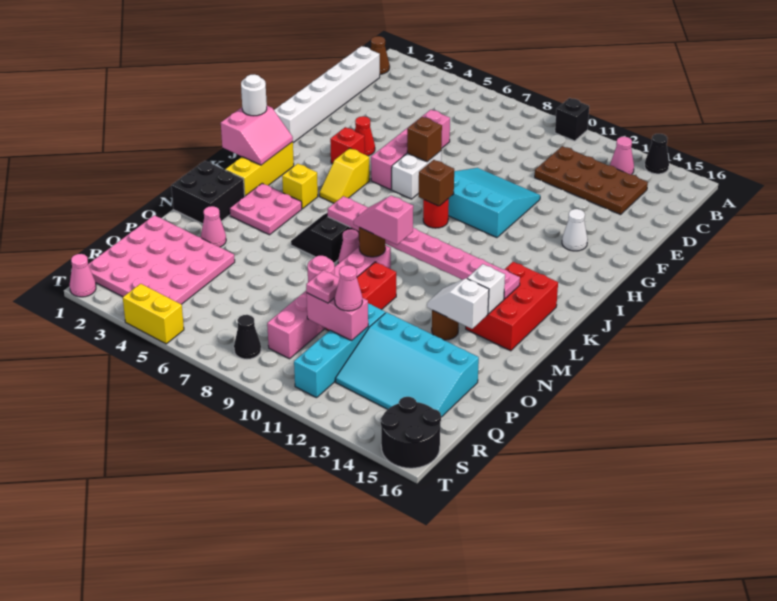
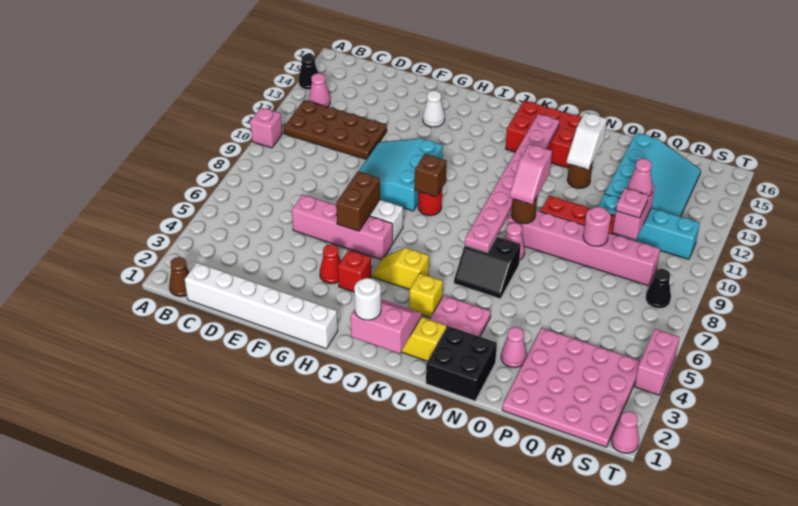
black brick A10 level 1 -> pink brick A10 level 1
brown plate C11:D14 level 1 -> brown plate B11:E12 level 1
brown brick G7 level 2 -> brown brick G6:G7 level 2
yellow slope I5:J5 level 1 top I -> yellow slope I5:J5 level 1 top J
white brick M14 level 2 -> none
black round brick S15:T16 level 1 -> none
yellow brick T4:T5 level 1 -> pink brick T4:T5 level 1

